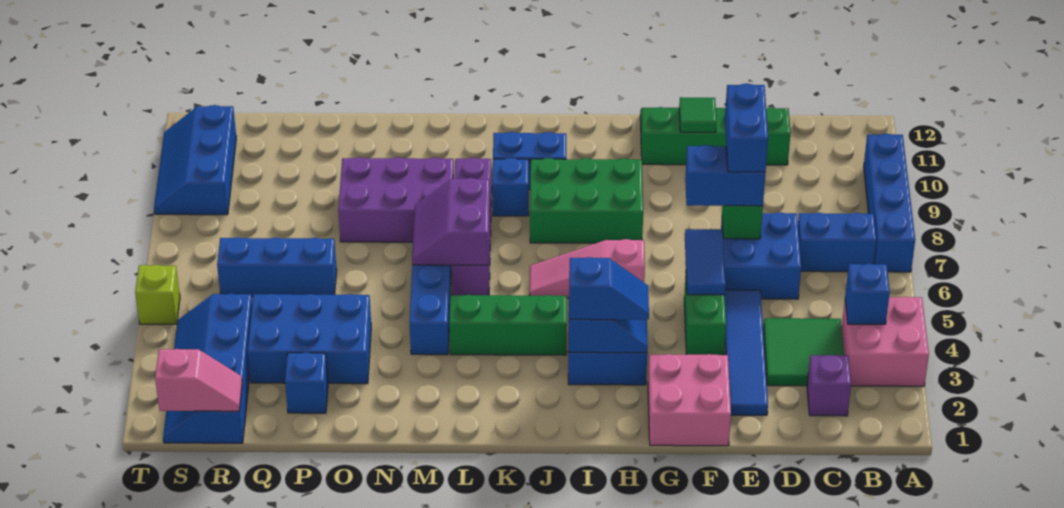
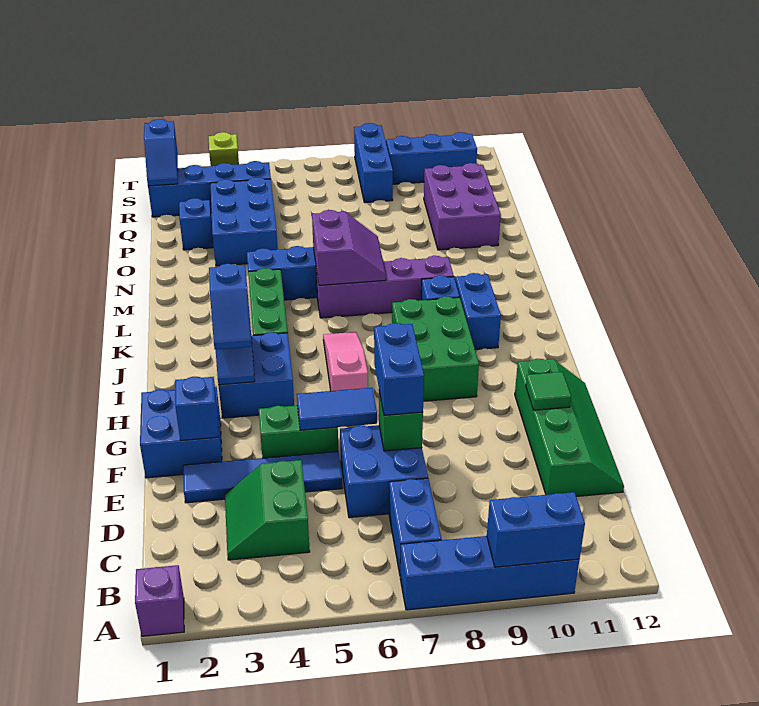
pink brick A3:B4 level 1 -> none
blue brick B4 level 2 -> blue brick F2 level 2
purple brick C2 level 1 -> purple brick A1 level 1
green tile C3:D4 level 1 -> green slope C3:D4 level 1 top 4
blue brick E7:E8 level 4 -> blue brick A9:A10 level 2
pink brick F1:G2 level 1 -> blue brick F1:G2 level 1
purple slope L6:M7 level 2 top L -> purple slope L6:M7 level 2 top 6
purple brick M8:O9 level 1 -> purple brick O10:Q11 level 1
blue brick P6:R6 level 1 -> blue brick R8:T8 level 1
pink slope R1:S1 level 2 top S -> blue slope R1:S1 level 2 top S
lime brick T5 level 1 -> lime brick T3 level 1

